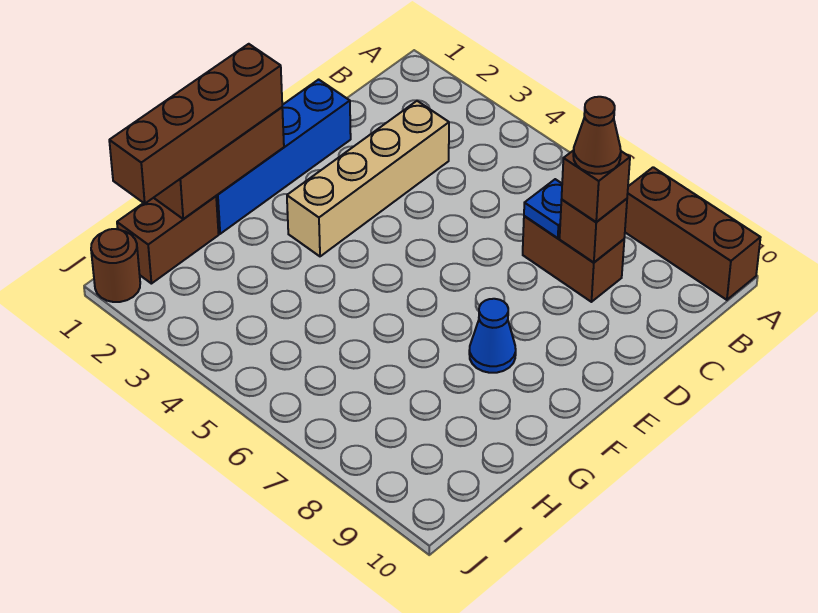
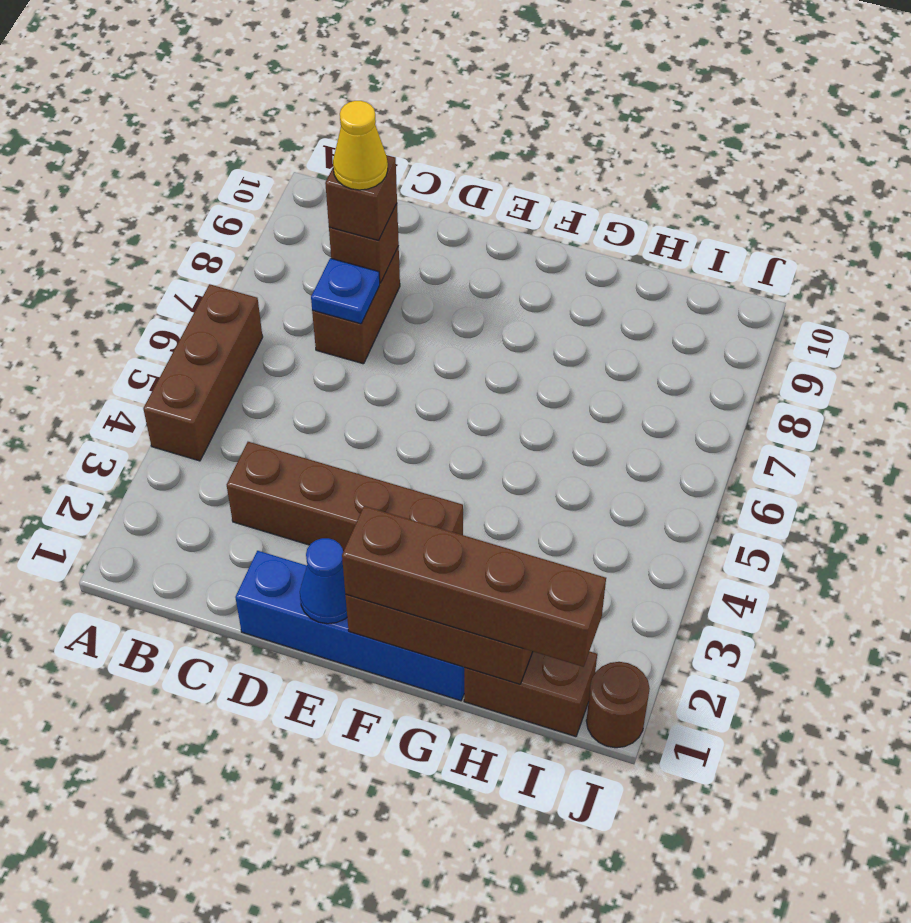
brown brick A8:A10 level 1 -> brown brick A4:A6 level 1
tan brick C3:F3 level 1 -> brown brick C3:F3 level 1
brown cone C8 level 4 -> yellow cone C8 level 4
blue cone F8 level 1 -> blue cone E1 level 2

